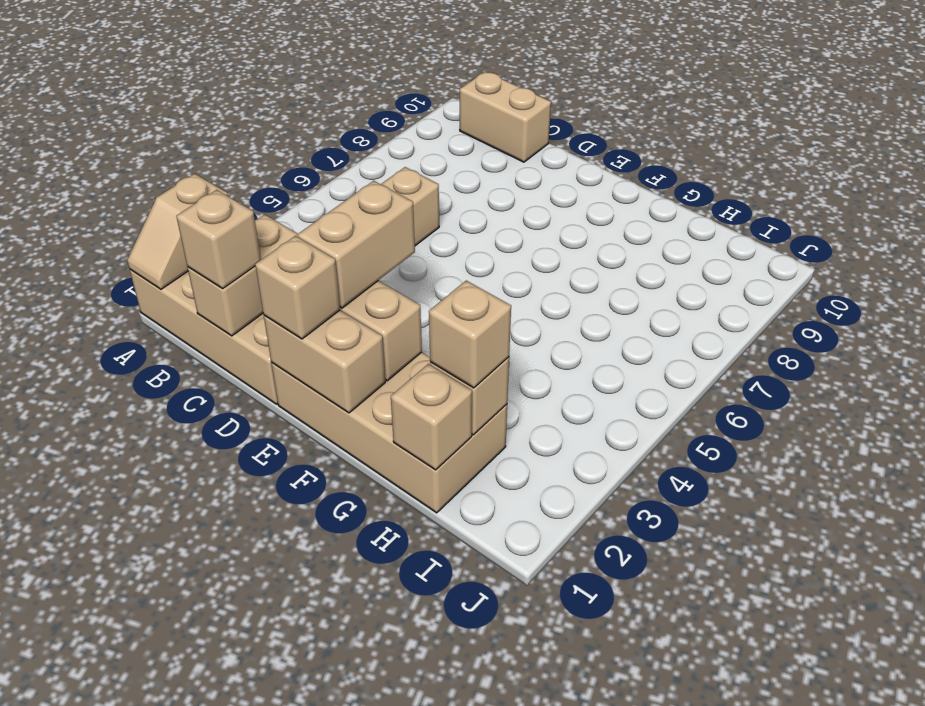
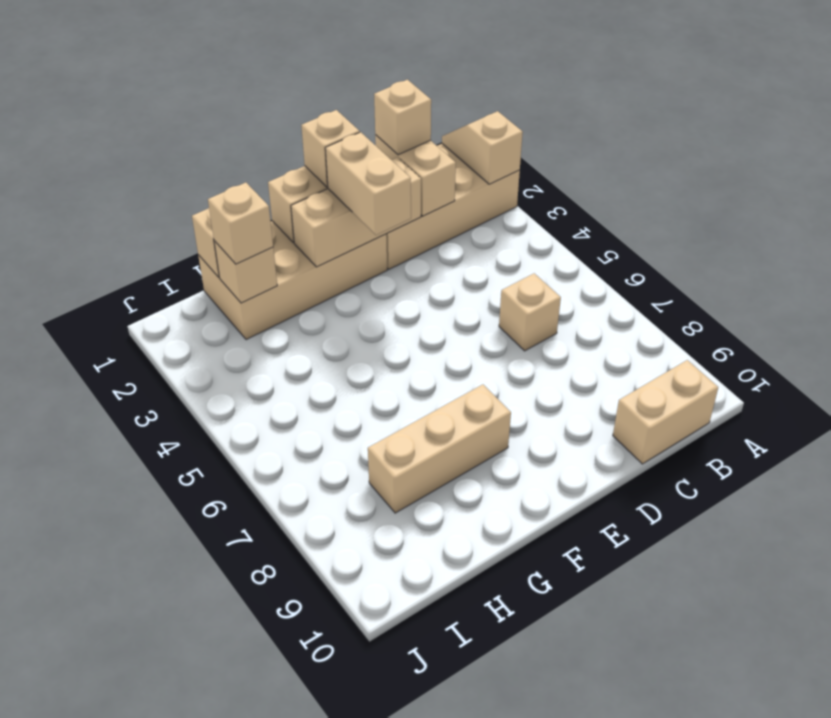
none -> tan brick F8:H8 level 1

